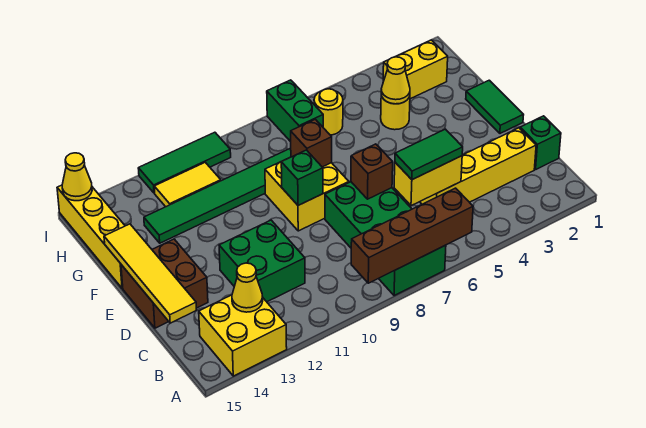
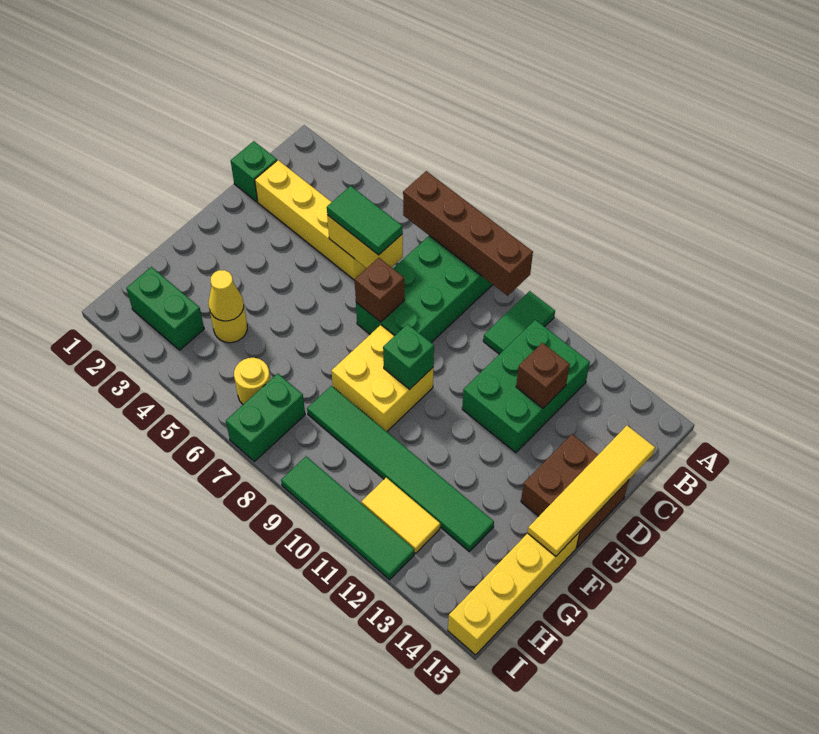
yellow brick A13:B14 level 1 -> none
yellow cone B13 level 2 -> none
green brick C11:D12 level 1 -> green brick B11:D12 level 1
green tile E1:F1 level 1 -> green tile A10:B10 level 1
brown brick F8 level 2 -> brown brick C12 level 2
yellow brick H2:H3 level 1 -> green brick H2:H3 level 1
green tile I10:I12 level 1 -> green tile I9:I12 level 1
yellow cone I15 level 2 -> none

